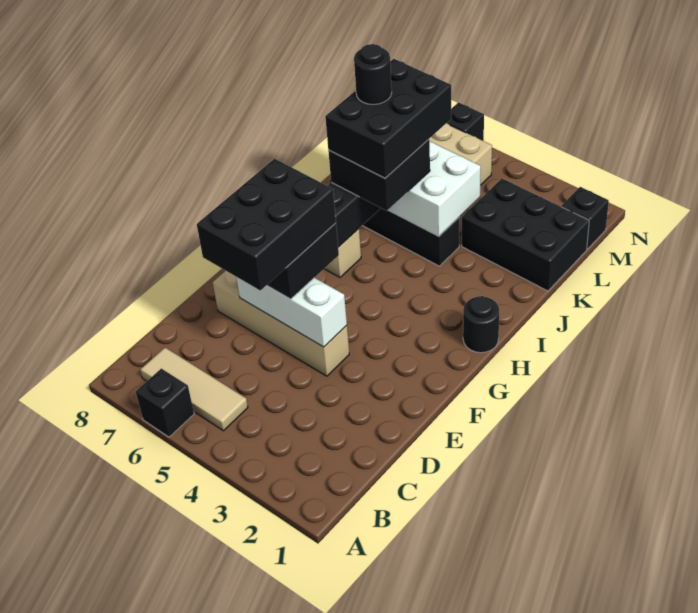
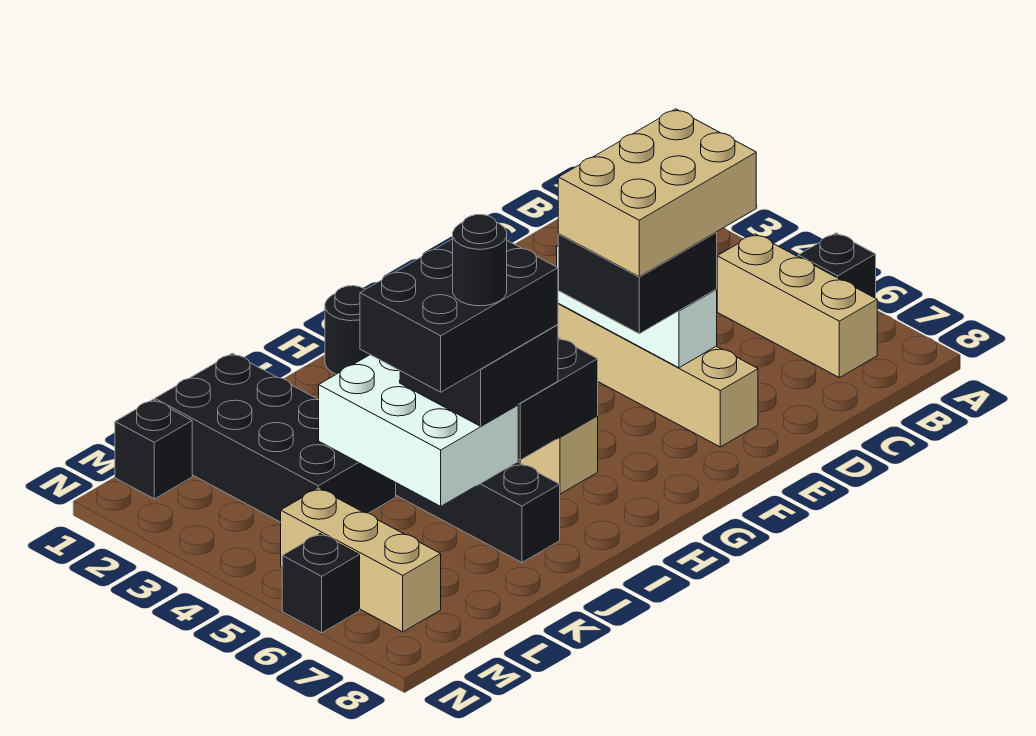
tan tile B5:B7 level 1 -> tan brick B5:B7 level 1
black brick D5:F6 level 4 -> tan brick D5:F6 level 4
black brick K1:L3 level 1 -> black brick K1:L4 level 1

